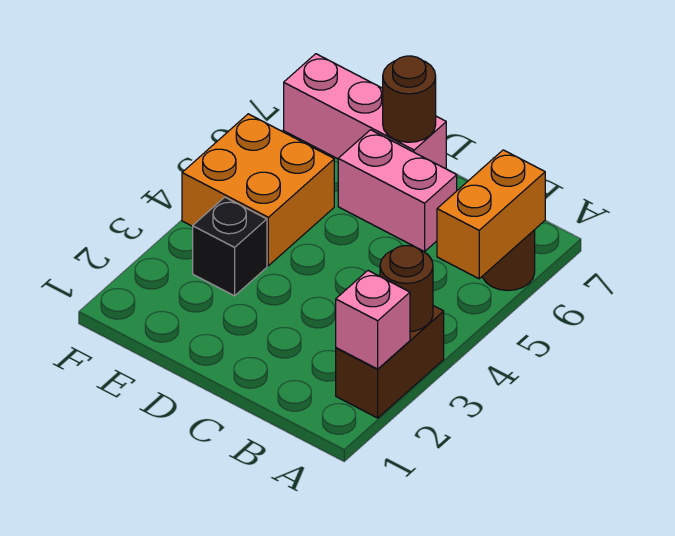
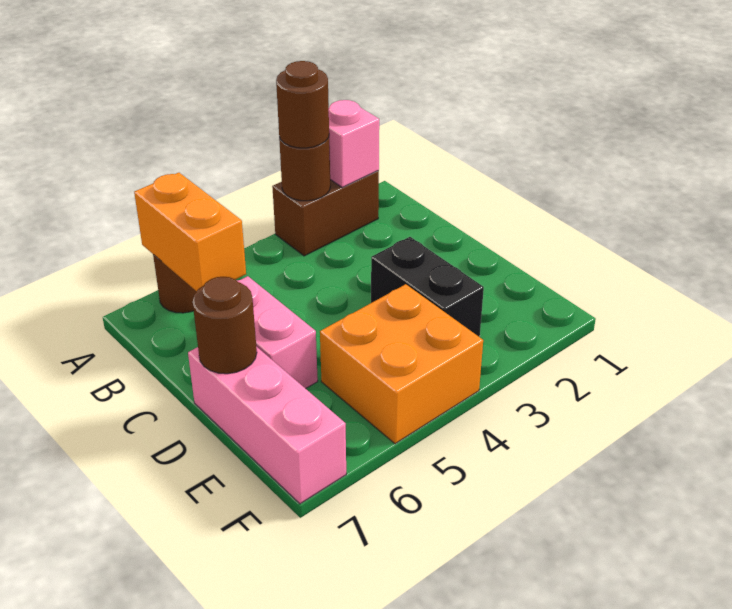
none -> brown round brick A3 level 3
orange brick A5:A6 level 2 -> orange brick A6:B6 level 2
black brick E3 level 1 -> black brick D3:E3 level 1

